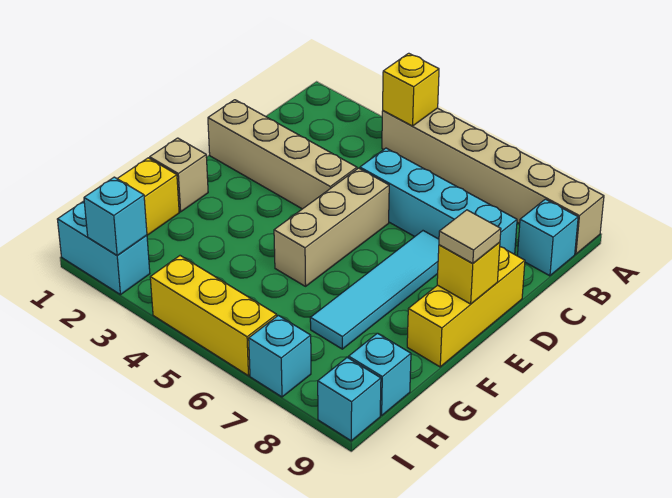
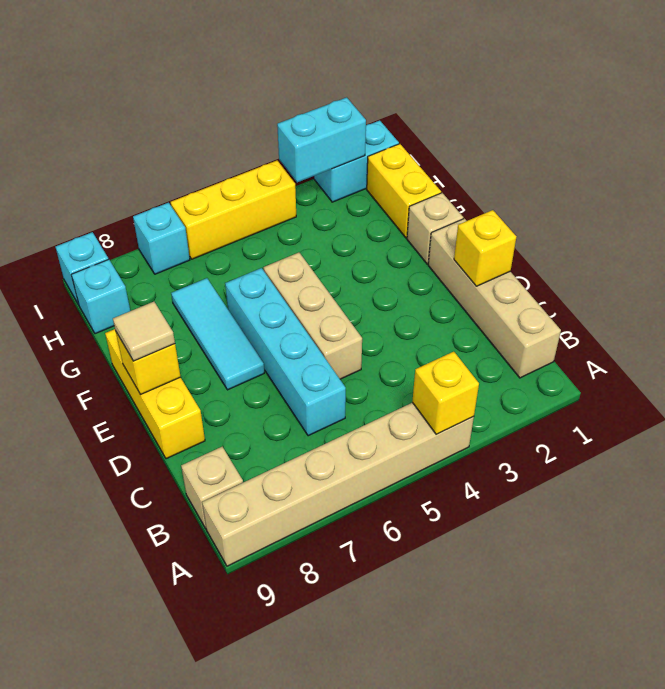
cyan brick B9 level 1 -> tan brick B9 level 1
cyan brick C5:C8 level 1 -> cyan brick C6:F6 level 1
tan brick D1:D4 level 1 -> tan brick B1:E1 level 1
none -> yellow brick D1 level 2
cyan tile D7:G7 level 1 -> cyan tile E7:G7 level 1
cyan brick I2 level 2 -> cyan brick I2:I3 level 2

